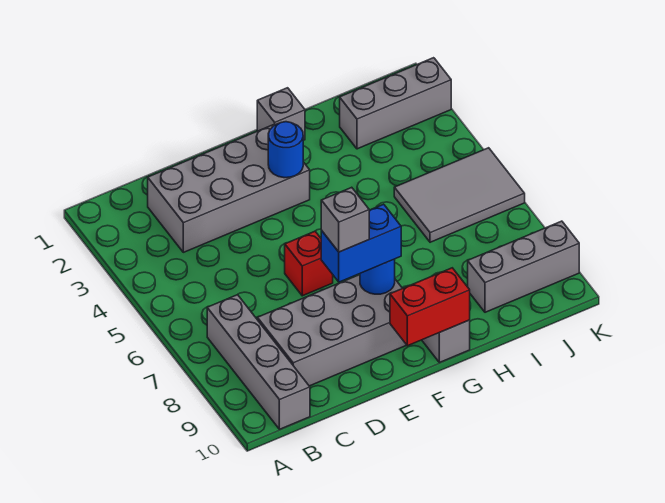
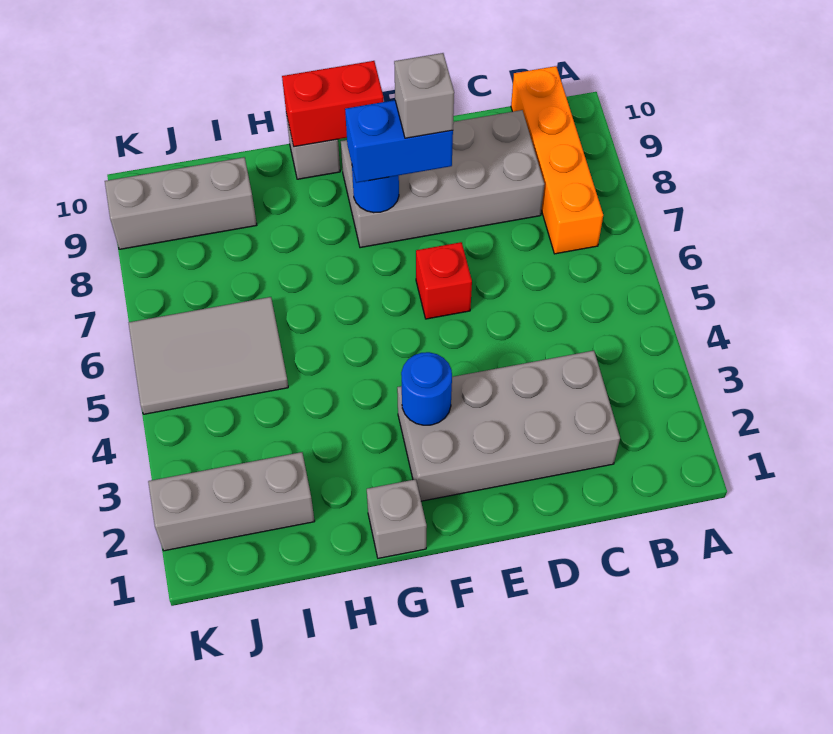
grey brick B7:B10 level 1 -> orange brick B7:B10 level 1

